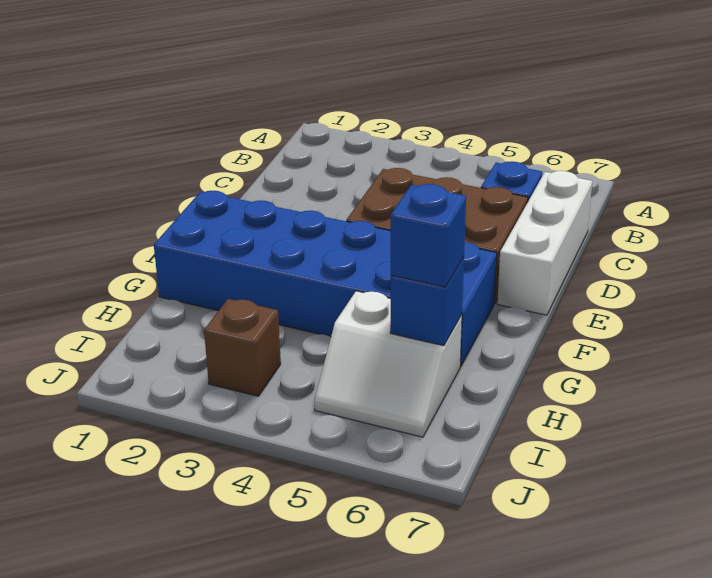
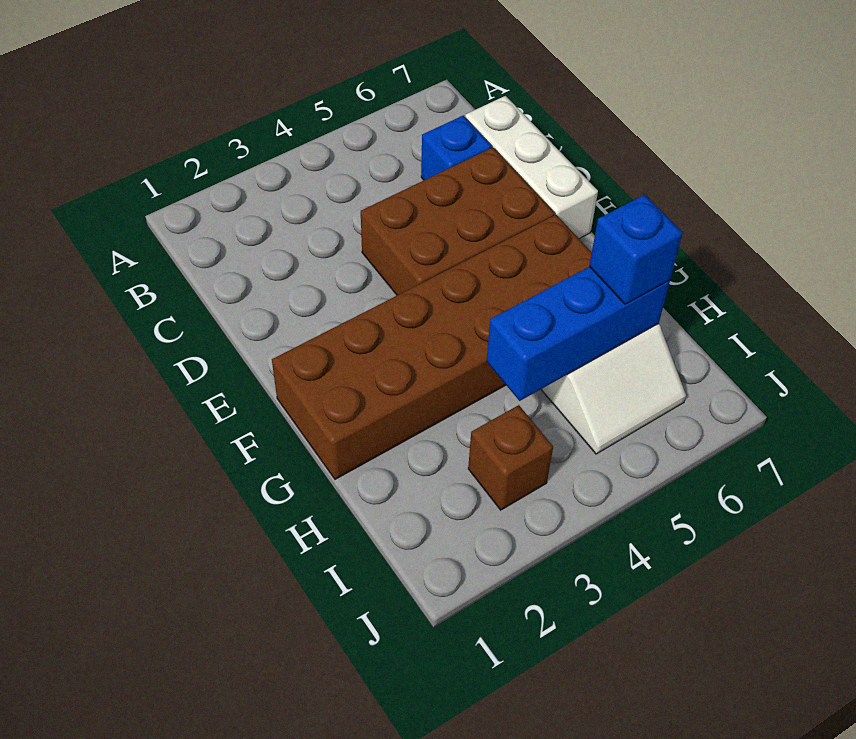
blue brick F1:G6 level 1 -> brown brick F1:G6 level 1
blue brick H6 level 2 -> blue brick H4:H6 level 2

